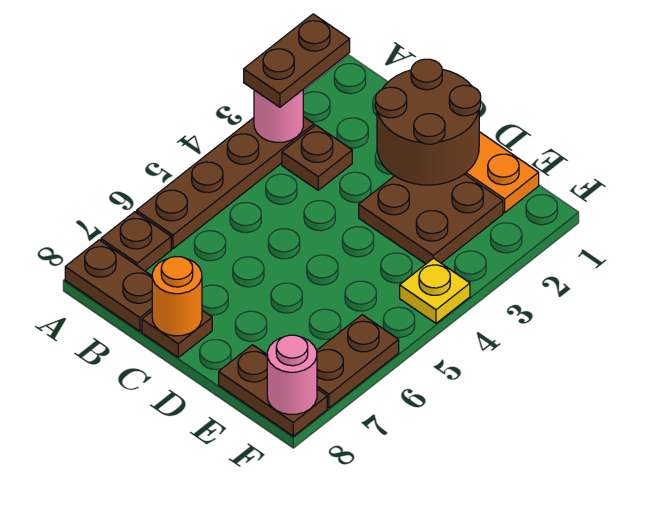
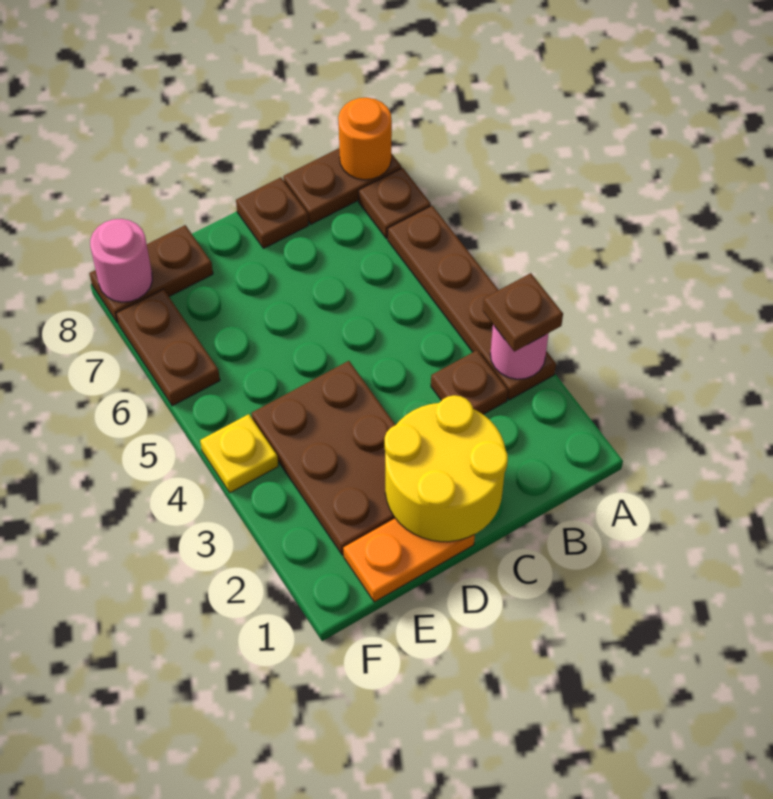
brown plate A2:A3 level 3 -> brown plate A3 level 3
brown round brick C1:D2 level 2 -> yellow round brick C1:D2 level 2
orange round brick C8 level 2 -> orange round brick A8 level 2
brown plate D2:E3 level 1 -> brown plate D2:E4 level 1

